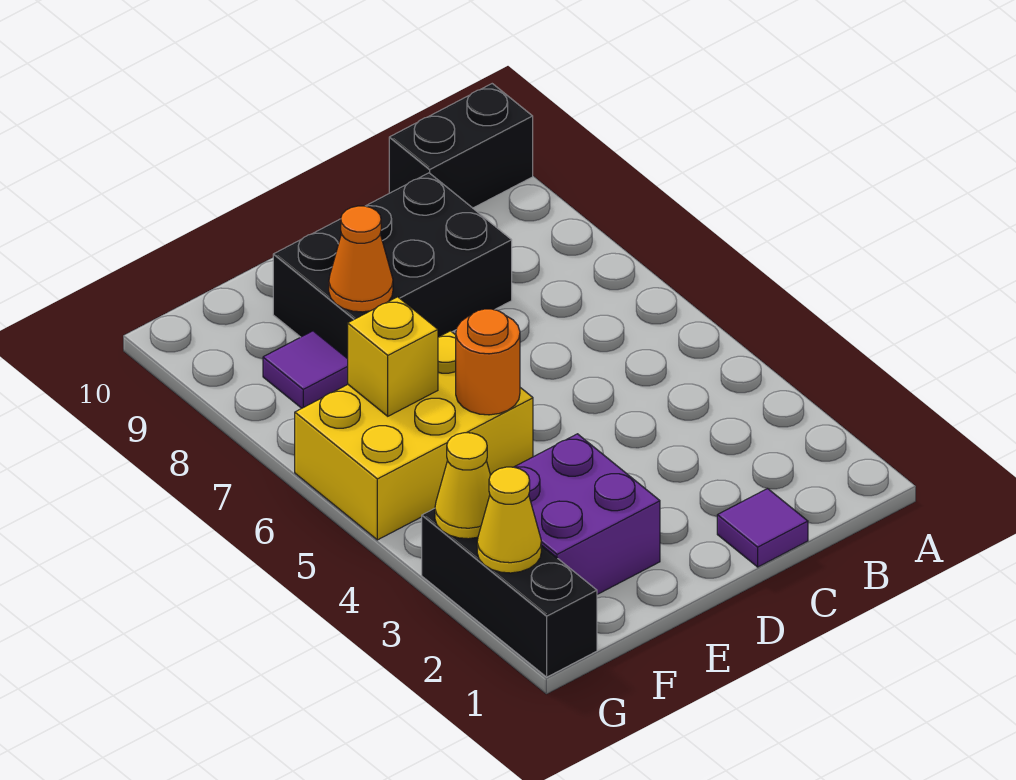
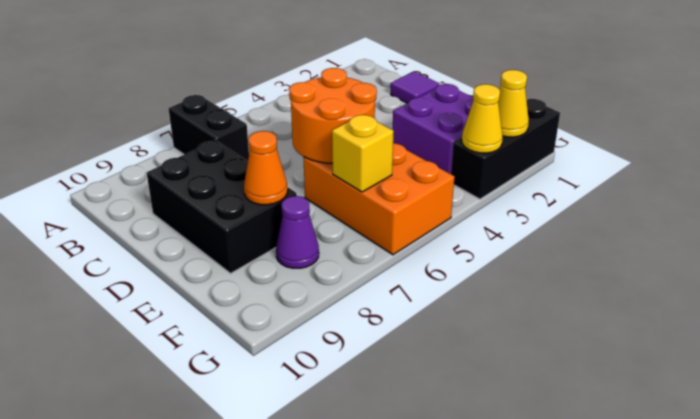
black brick A10:B10 level 1 -> black brick A7:B7 level 1
yellow brick E5:G6 level 1 -> orange brick E5:G6 level 1
orange round brick E5 level 2 -> orange round brick D5:E6 level 2
purple tile F8 level 1 -> purple cone F8 level 1

